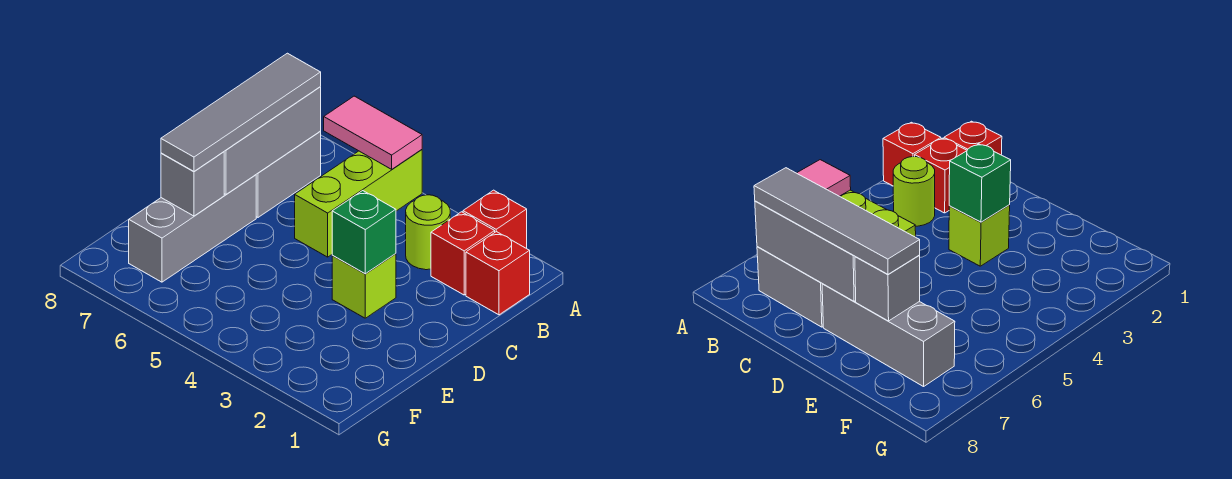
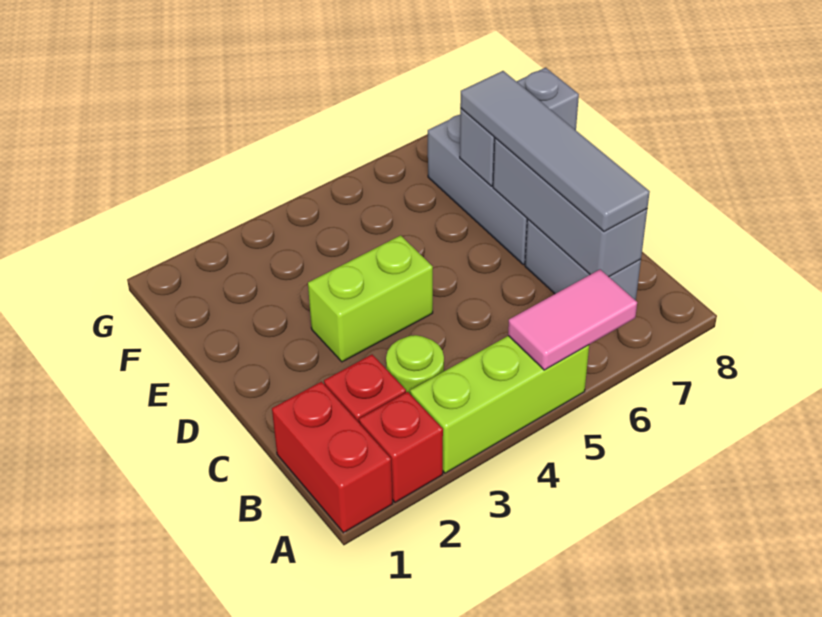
lime brick A5:C5 level 1 -> lime brick A3:A5 level 1
red brick B1 level 1 -> red brick A1:B1 level 1
lime brick D3 level 1 -> lime brick D3:D4 level 1
green brick D3 level 2 -> none
grey brick E7 level 2 -> grey brick E7:E8 level 2

